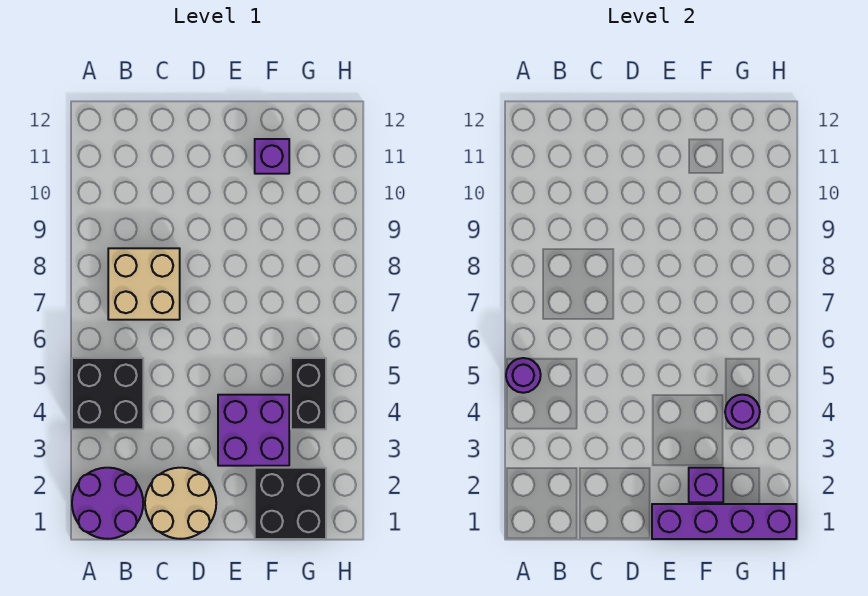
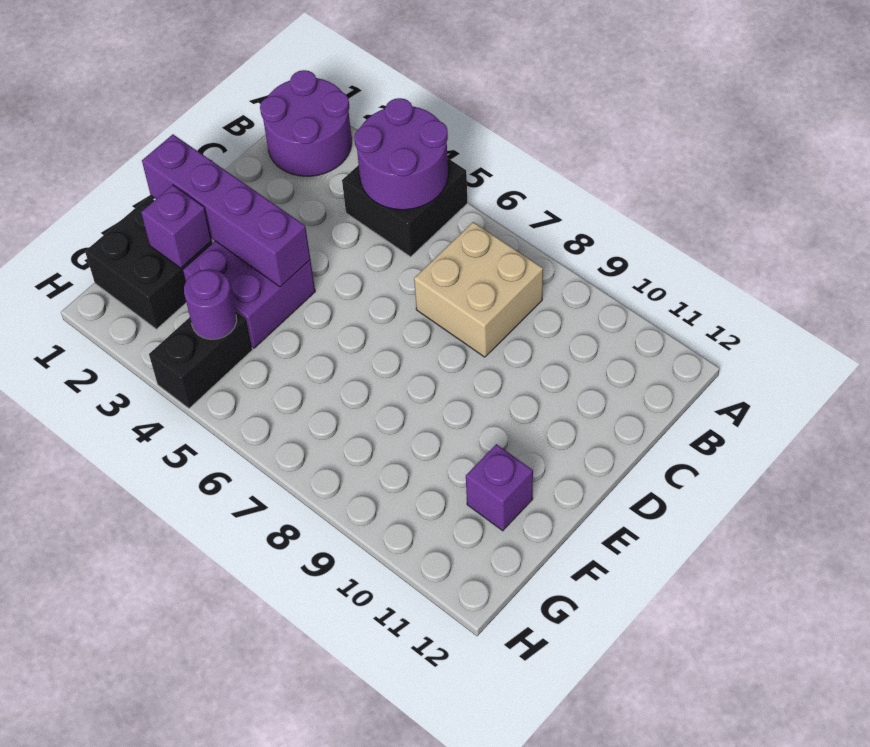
purple round brick A5 level 2 -> purple round brick A4:B5 level 2
tan round brick C1:D2 level 1 -> none
purple brick E1:H1 level 2 -> purple brick E1:E4 level 2
black brick G4:G5 level 1 -> black brick G4:H4 level 1

